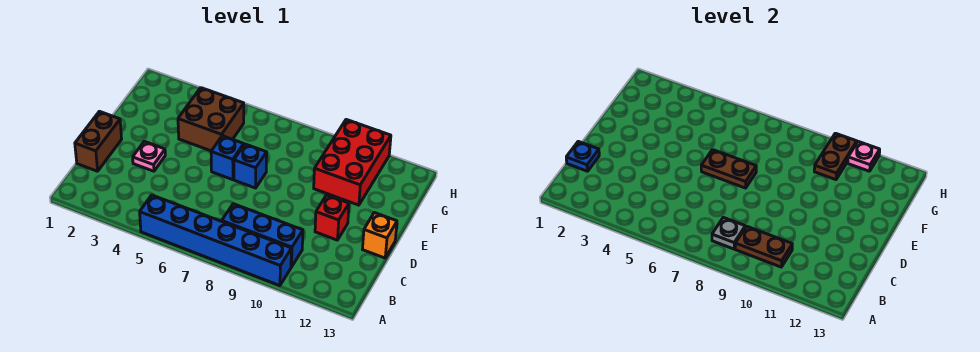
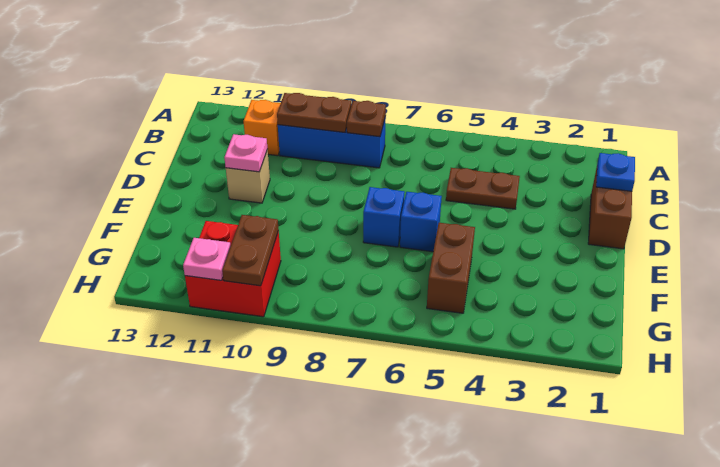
blue brick A5:A10 level 1 -> none
grey plate B8 level 2 -> brown plate B8 level 2
pink plate D3 level 1 -> pink plate D11 level 2
red brick D11 level 1 -> tan brick D11 level 1
orange brick D13 level 1 -> orange brick B11 level 1
brown plate E6:E7 level 2 -> brown plate C4:C5 level 1
brown brick F4:G5 level 1 -> brown brick F5:G5 level 1
red brick F10:H11 level 1 -> red brick G10:H11 level 1

